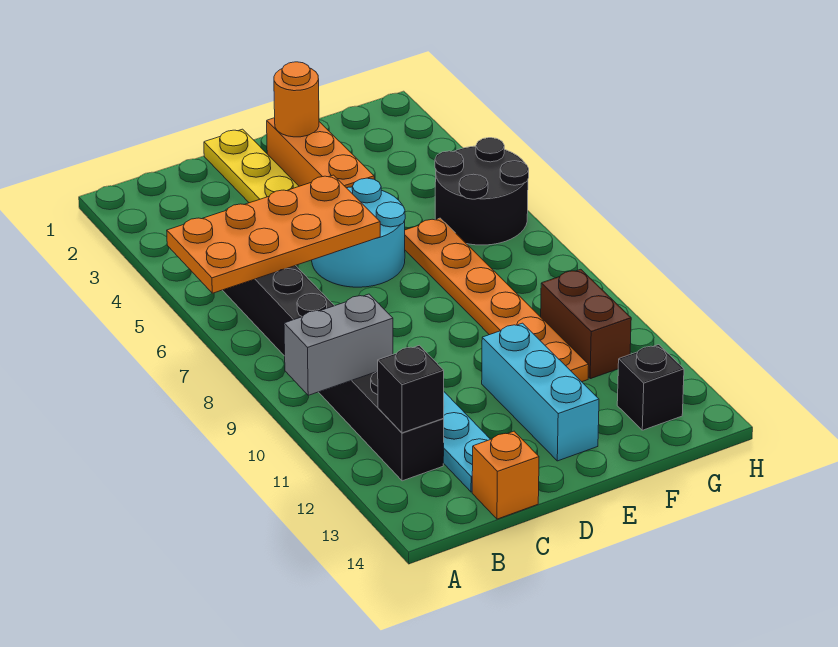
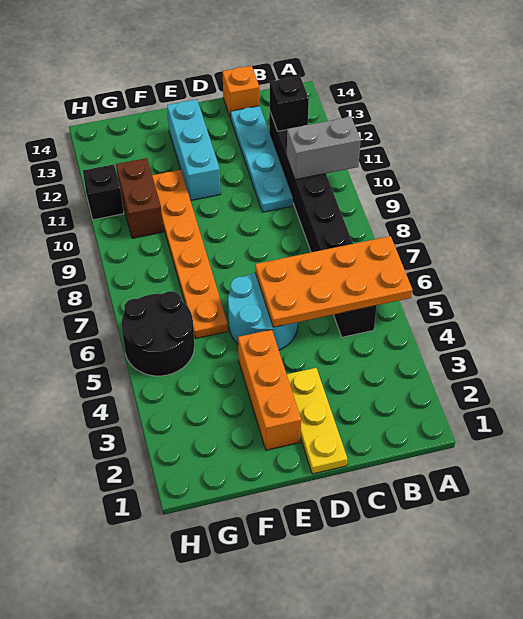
orange round brick E2 level 2 -> none
black brick G13 level 1 -> black brick H11 level 1

